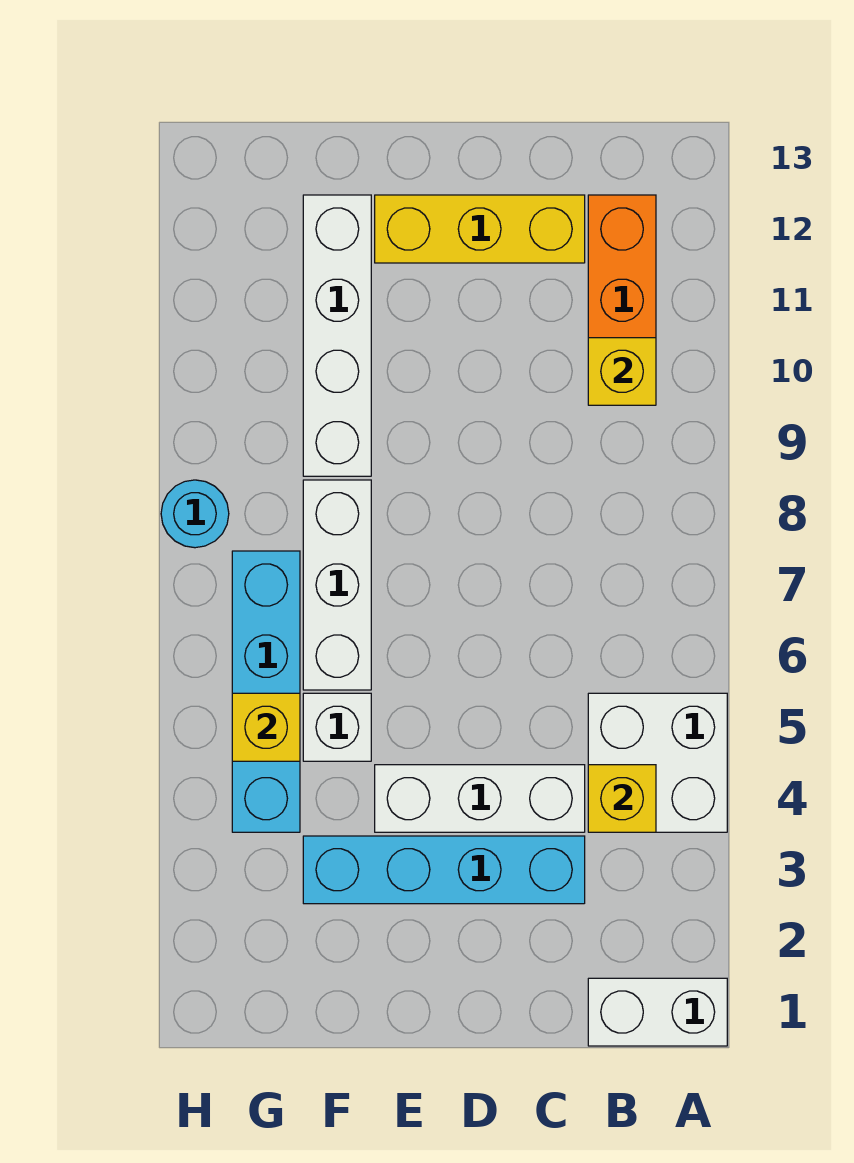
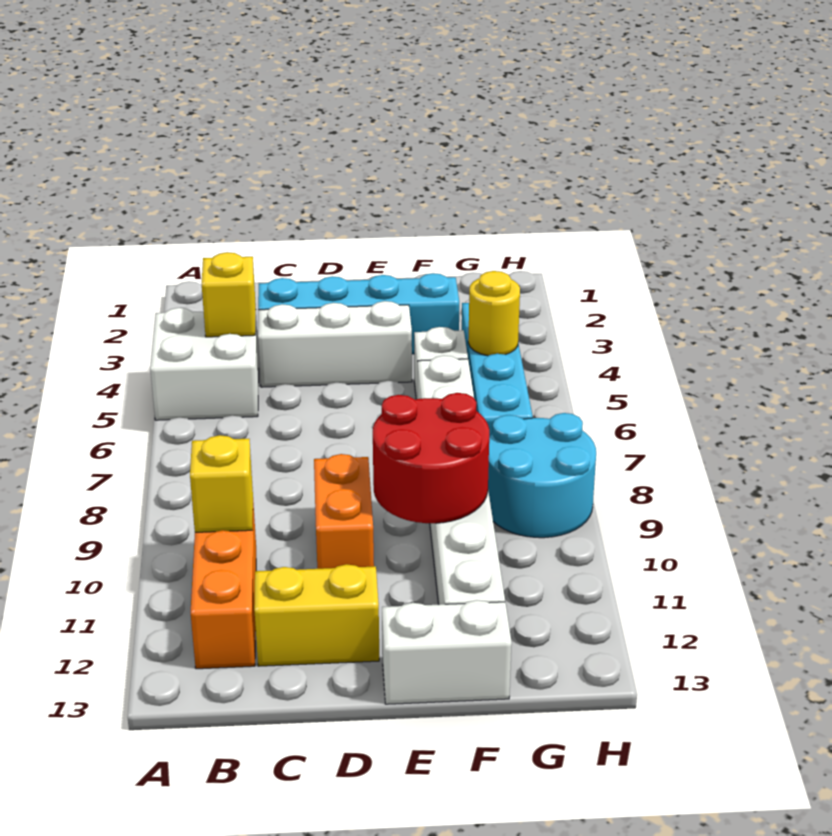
white brick A1:B1 level 1 -> white brick E13:F13 level 1
yellow brick C12:E12 level 1 -> yellow brick C12:D12 level 1
none -> orange brick D9:D10 level 1
none -> red round brick E9:F10 level 2
yellow brick G5 level 2 -> yellow round brick G5 level 2
cyan round brick H8 level 1 -> cyan round brick G8:H9 level 1

